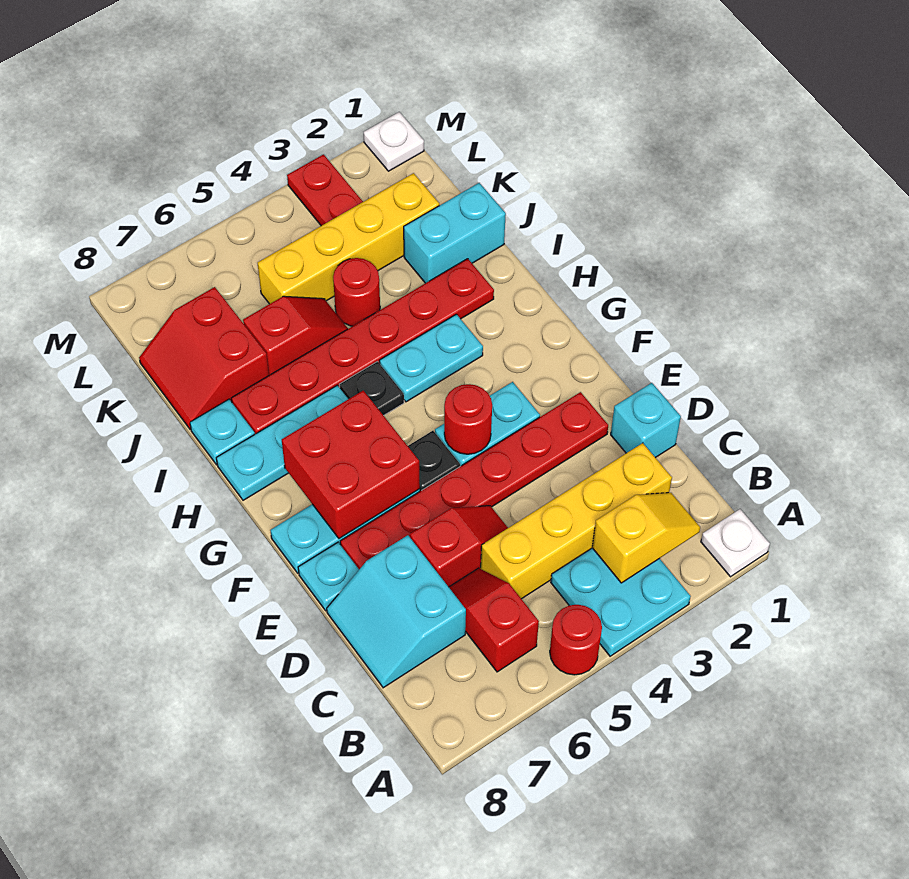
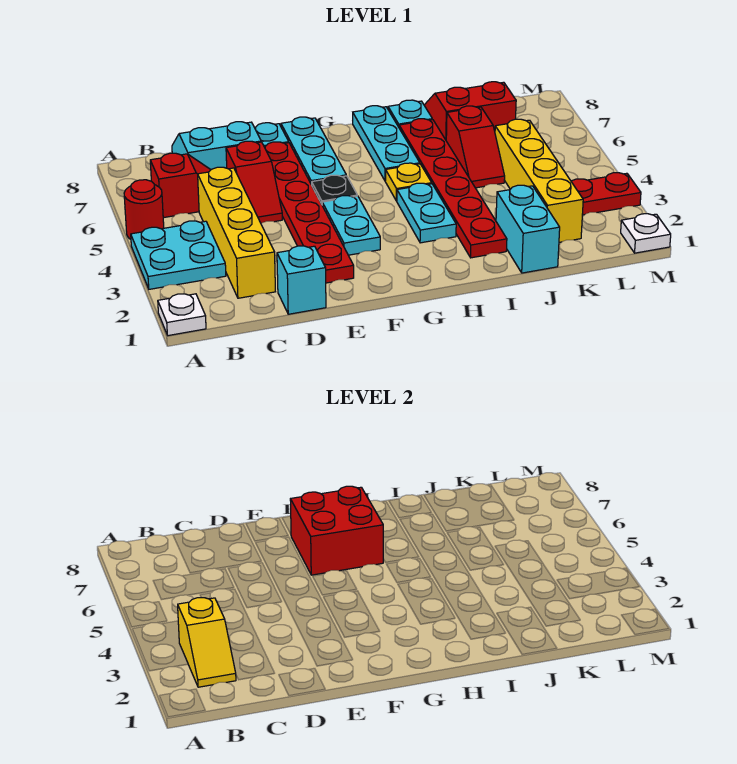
red round brick F4 level 2 -> none
black plate H5 level 1 -> yellow plate H5 level 1
red round brick J4 level 1 -> none

